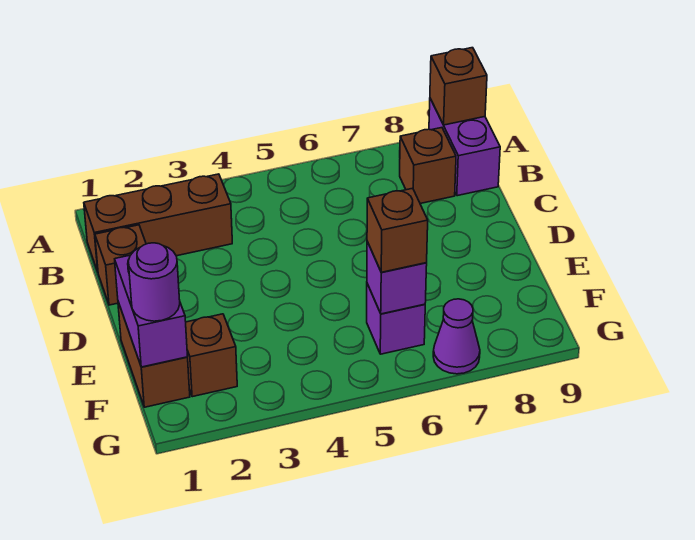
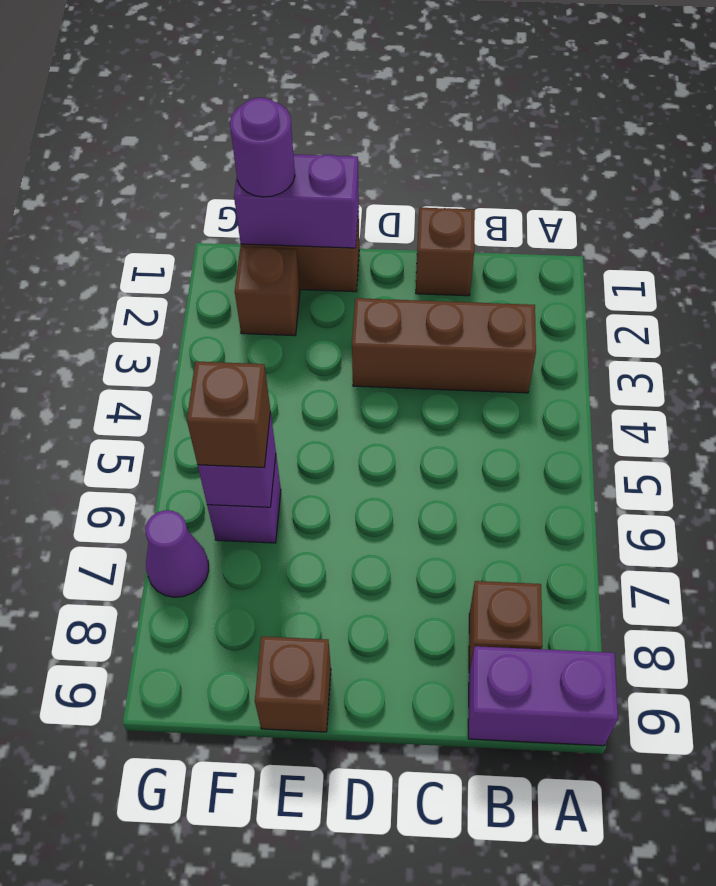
brown brick A9 level 2 -> brown brick E9 level 1
brown brick B1:B3 level 1 -> brown brick B3:D3 level 1

